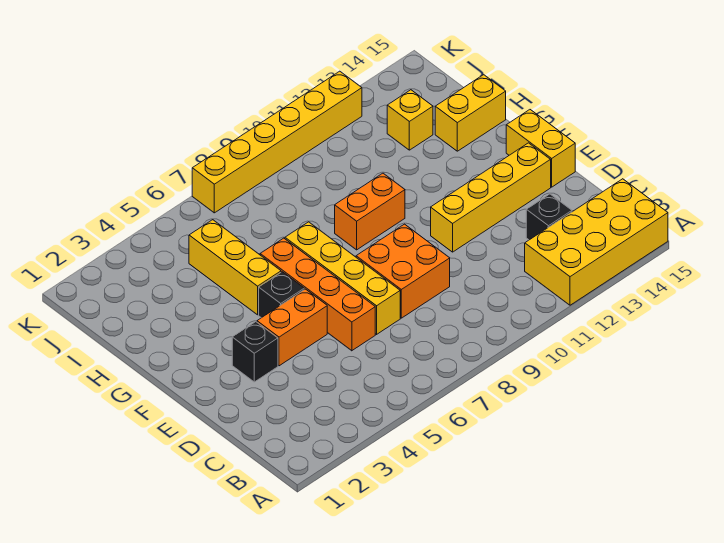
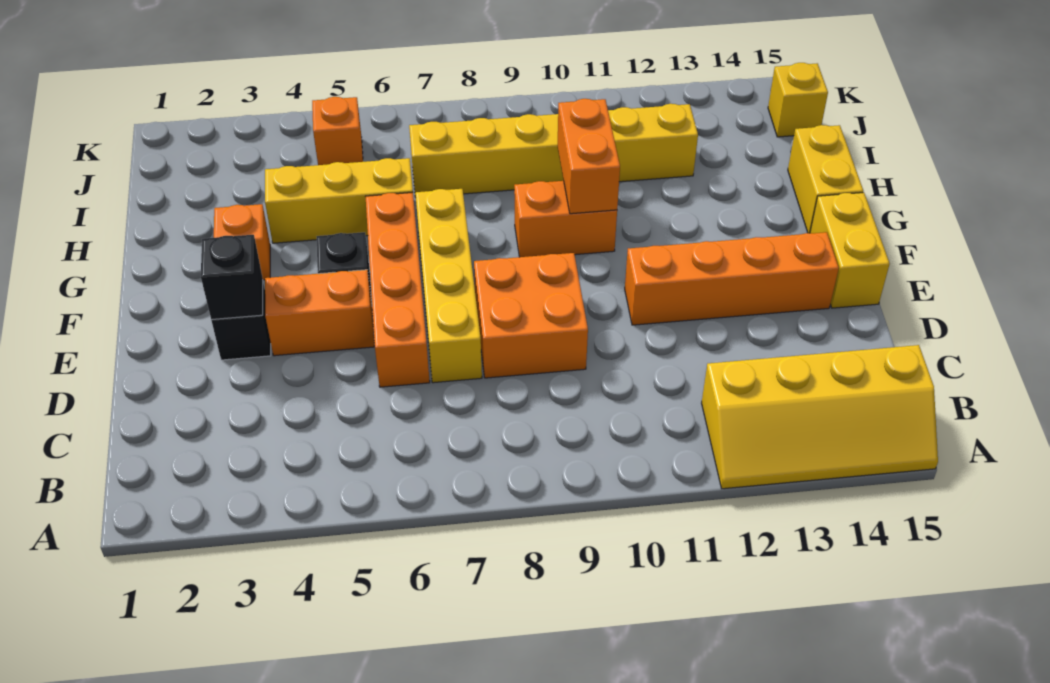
yellow brick A12:B15 level 1 -> yellow slope A12:B15 level 1 top B
black brick C13 level 1 -> black brick E3 level 2
yellow brick E11:E14 level 1 -> orange brick E11:E14 level 1
none -> orange brick G3 level 1
yellow brick G5:I5 level 1 -> yellow brick H4:H6 level 1
none -> orange brick G10:H10 level 2
yellow brick H14:H15 level 1 -> yellow brick G15:H15 level 1
yellow brick I13 level 1 -> yellow brick J15 level 1
none -> orange brick J5 level 1
yellow brick K7:K12 level 1 -> yellow brick I7:I12 level 1

